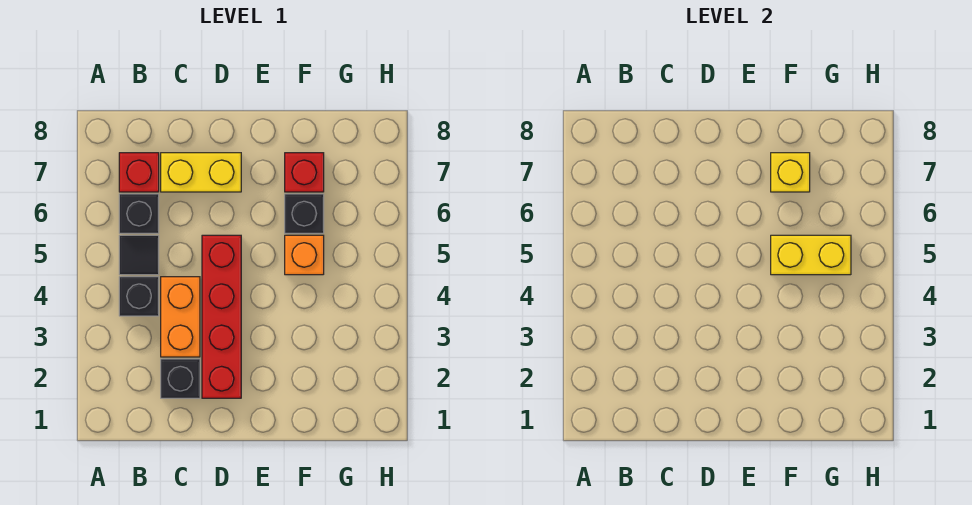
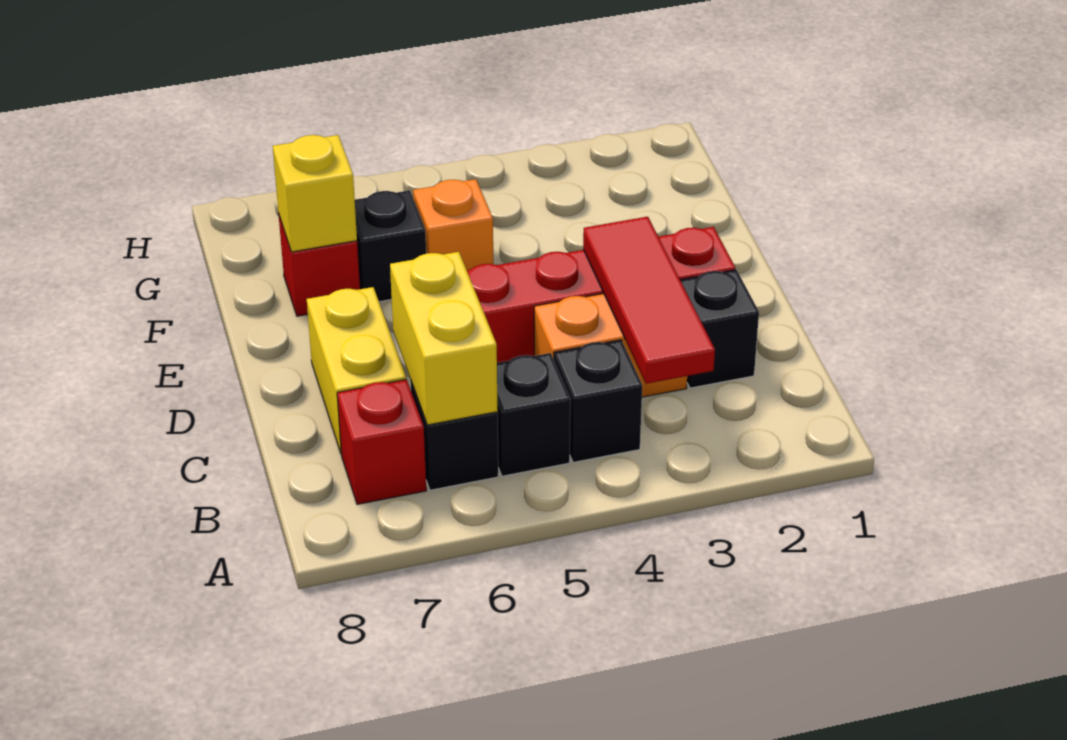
none -> red tile B3:D3 level 2
black tile B5 level 1 -> black brick B5 level 1
yellow brick F5:G5 level 2 -> yellow brick B6:C6 level 2

